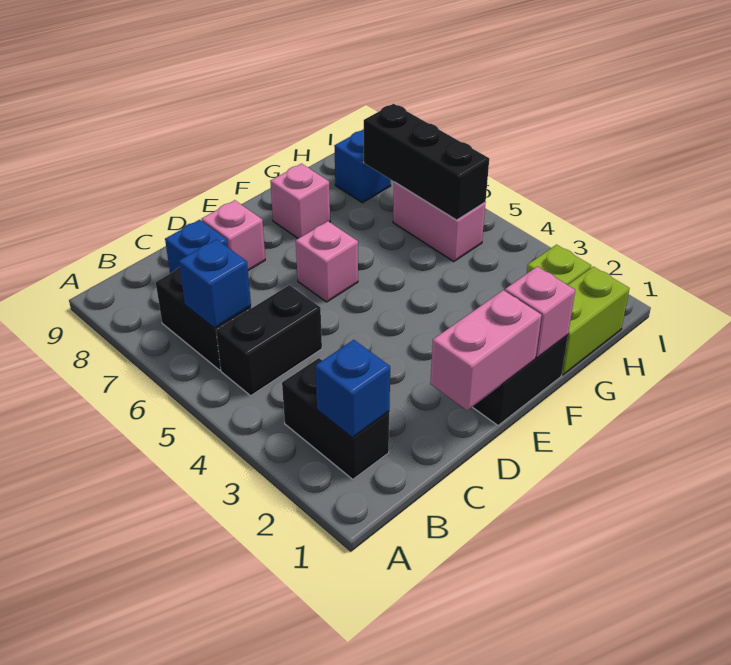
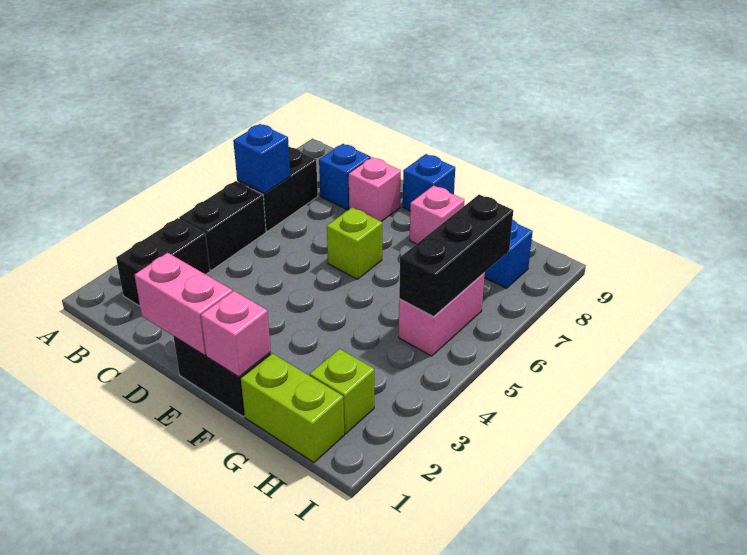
blue brick B2 level 2 -> blue brick E9 level 1
black brick B5:C5 level 1 -> black brick B4:B5 level 1
pink brick E6 level 1 -> lime brick E6 level 1

